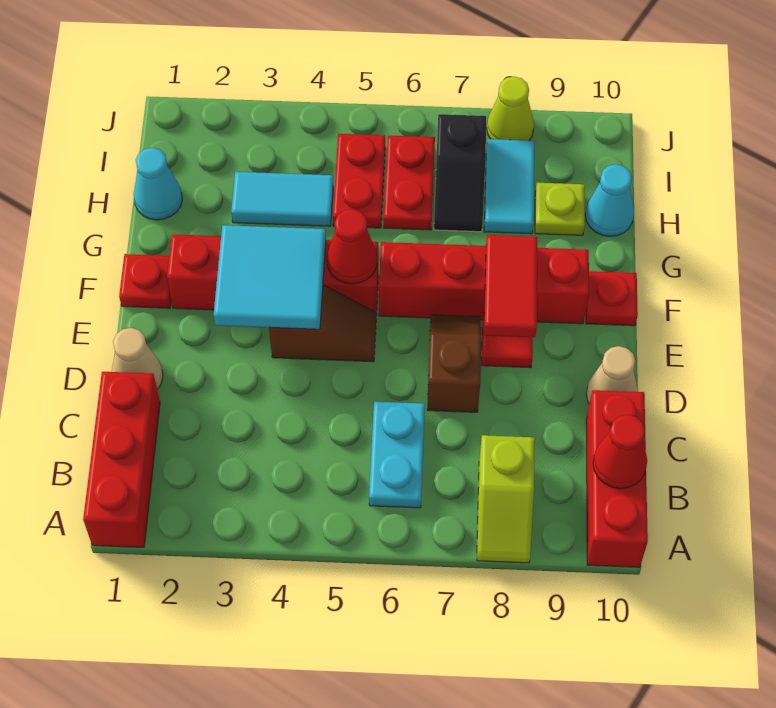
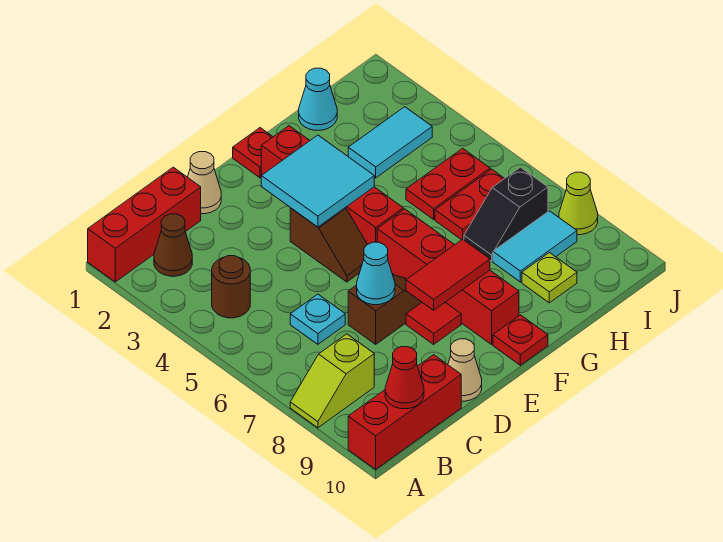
none -> brown cone B2 level 1
none -> brown round brick B4 level 1
cyan plate B6:C6 level 1 -> cyan plate C6 level 1
red cone F5 level 2 -> none
cyan tile H3:H4 level 1 -> cyan tile H3:I3 level 1
cyan cone H10 level 1 -> cyan cone D7 level 2

